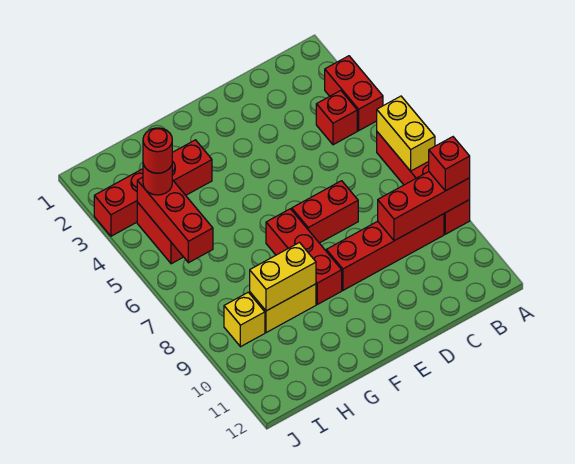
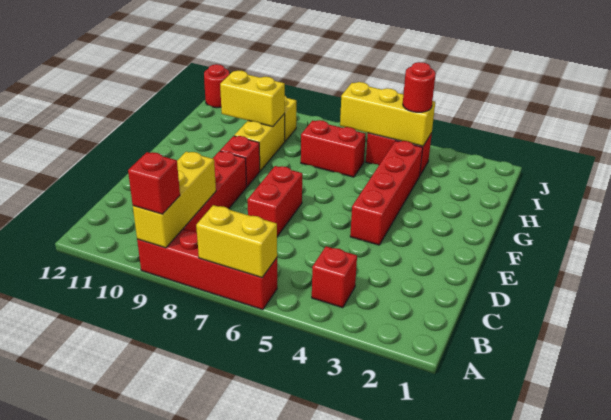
red brick A3:A4 level 1 -> red brick H6:H7 level 1
red brick A9:C9 level 2 -> yellow brick A9:C9 level 2
red brick F7:F9 level 1 -> red brick F9 level 1
red brick G3:J3 level 1 -> red brick E4:H4 level 1
yellow brick G9:H9 level 2 -> yellow brick H9:H10 level 2
red brick I4:I6 level 2 -> yellow brick I4:I6 level 2
red round brick I4 level 4 -> red round brick J12 level 1

